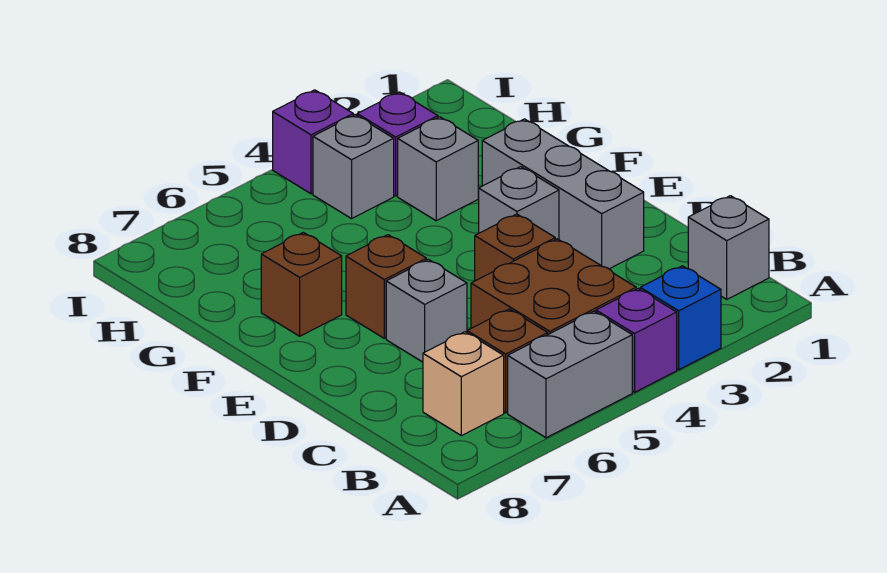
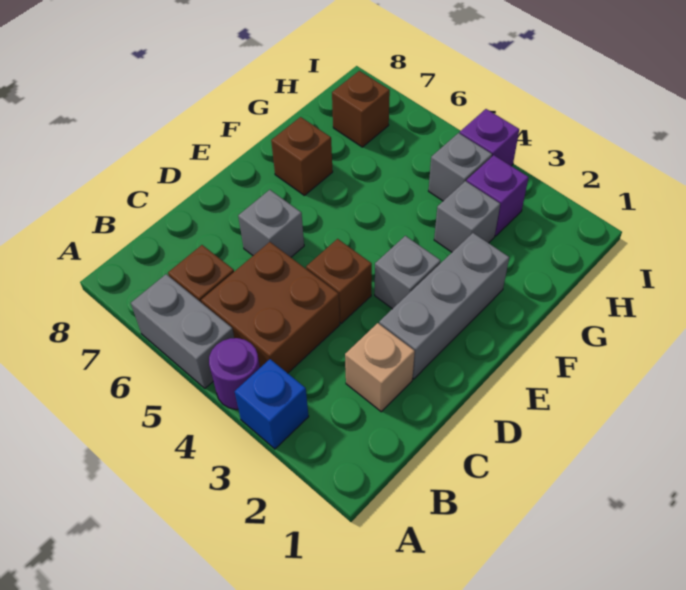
purple brick A4 level 1 -> purple round brick A4 level 1
grey brick B1 level 1 -> none
tan brick B7 level 1 -> tan brick C2 level 1
brown brick E6 level 1 -> brown brick H7 level 1

